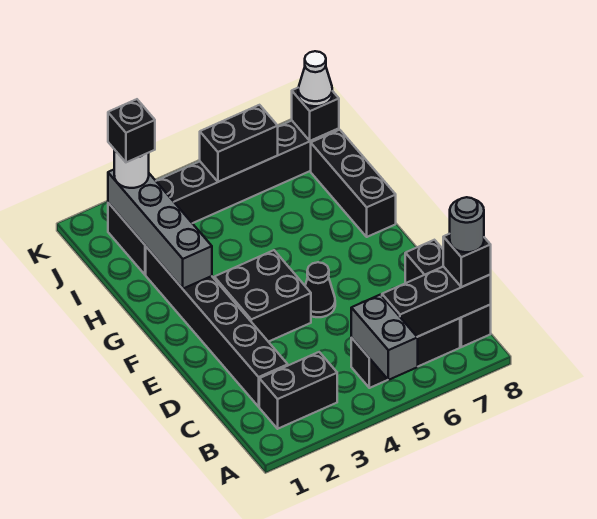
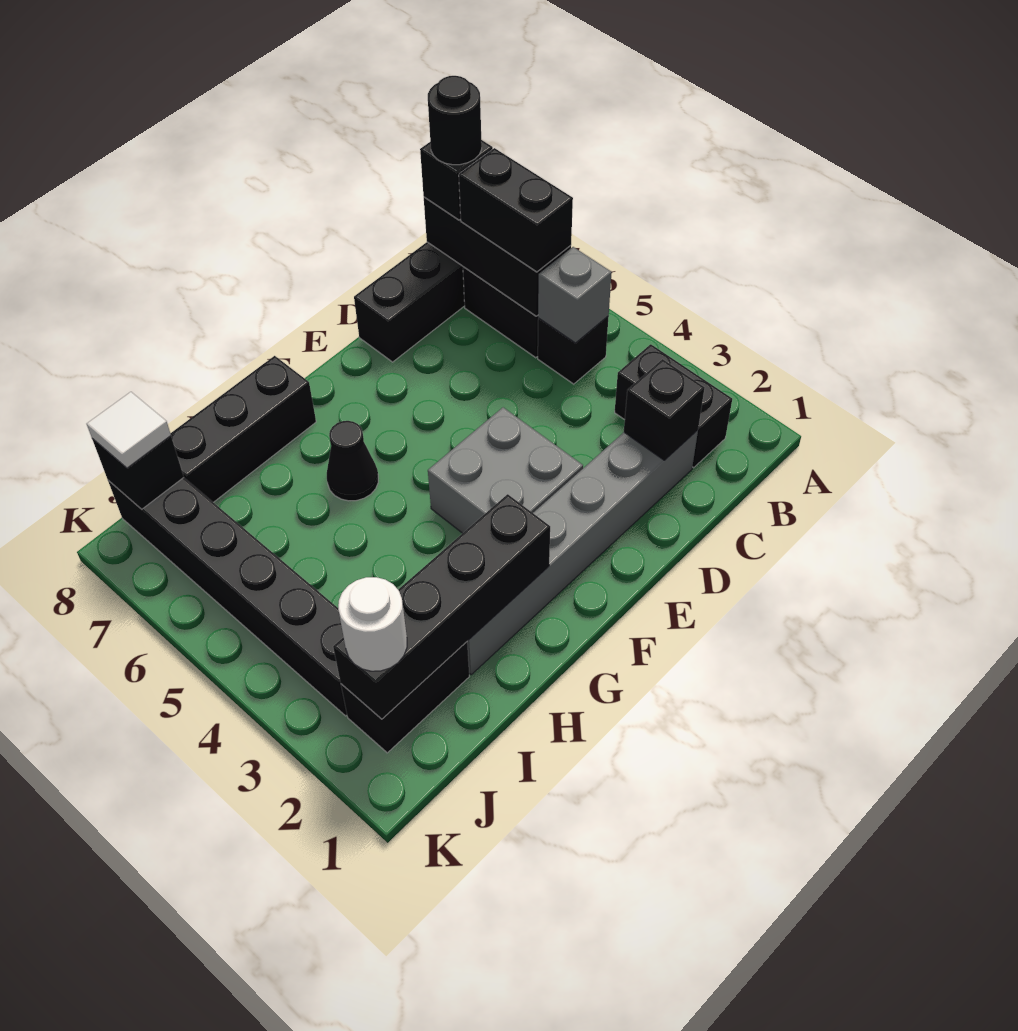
grey brick A5:B5 level 2 -> grey brick B5 level 2
grey round brick B8 level 4 -> black round brick B8 level 4
black brick C2:H2 level 1 -> grey brick C2:H2 level 1
black brick E3:F4 level 1 -> grey brick E3:F4 level 1
black cone E5 level 1 -> black cone G6 level 1
grey brick G2:J2 level 2 -> black brick G2:J2 level 2
black brick J2 level 4 -> black brick C2 level 2
black brick J5:J6 level 2 -> black brick B6:B7 level 3
white cone J8 level 3 -> white tile J8 level 3

